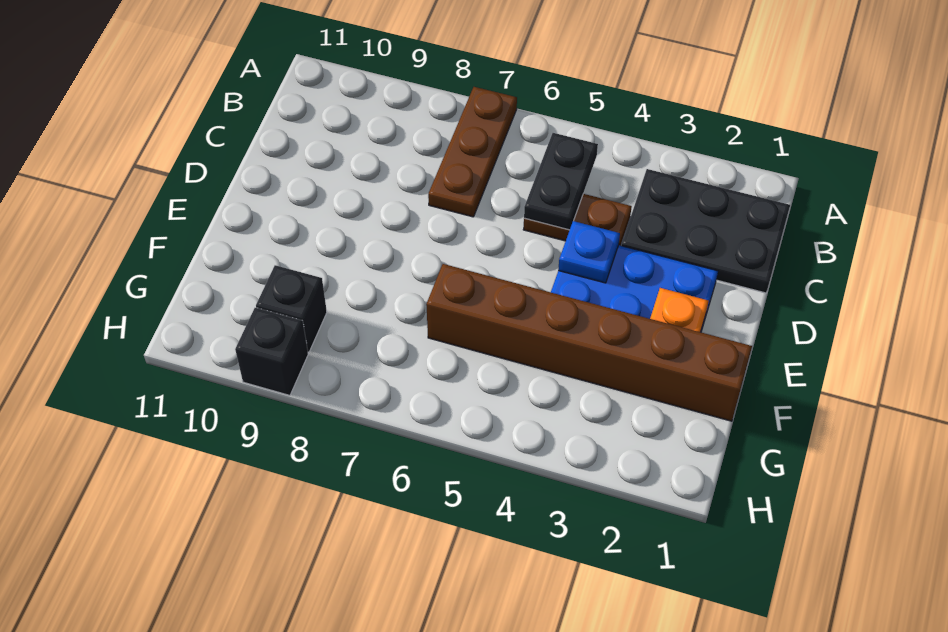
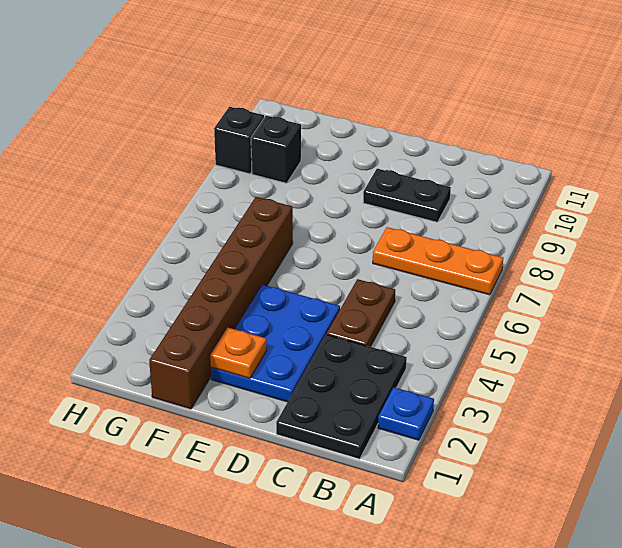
brown plate A7:C7 level 1 -> orange plate A7:C7 level 1
black plate B5:C5 level 2 -> black plate C9:D9 level 1
blue plate D4 level 2 -> blue plate A2 level 1

